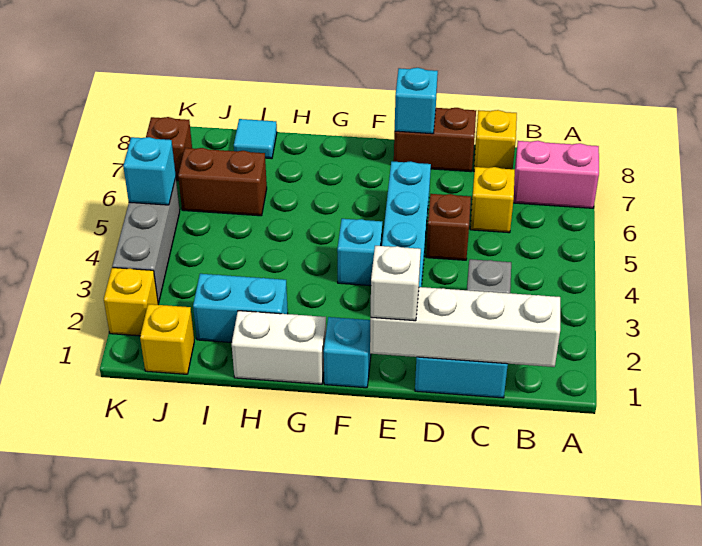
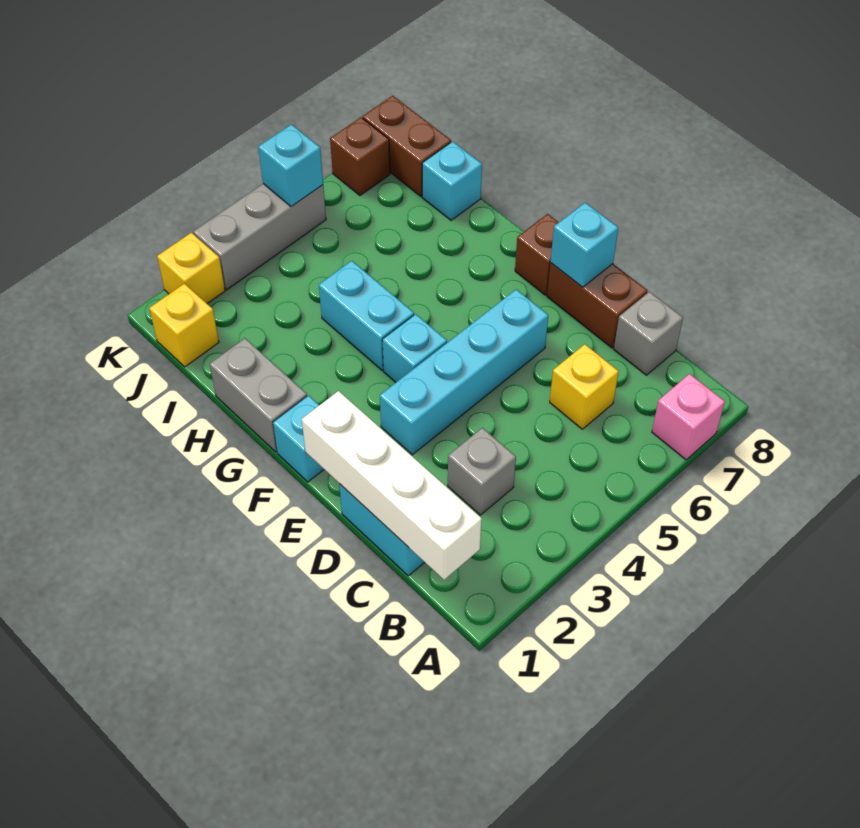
pink brick A7:B7 level 1 -> pink brick A7 level 1
yellow brick C8 level 1 -> grey brick C8 level 1
brown brick D5 level 1 -> brown brick F8 level 1
white brick E1 level 3 -> none
white brick G1:H1 level 1 -> grey brick G1:H1 level 1
cyan brick H2:I2 level 1 -> cyan brick G4:H4 level 1
brown brick I6:J6 level 1 -> brown brick J8:K8 level 1
cyan tile I8 level 1 -> cyan brick I8 level 1

